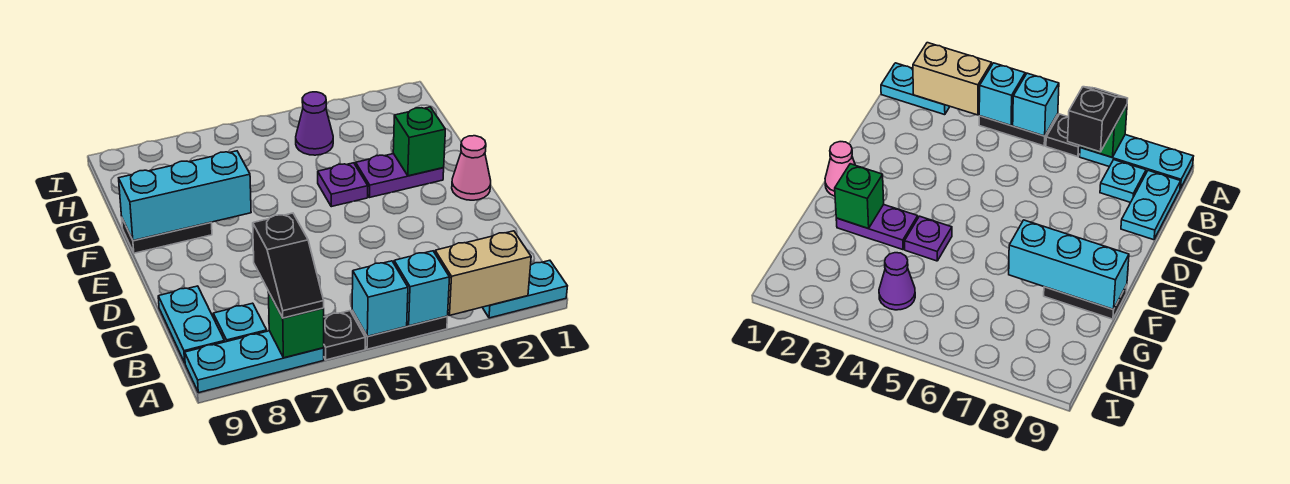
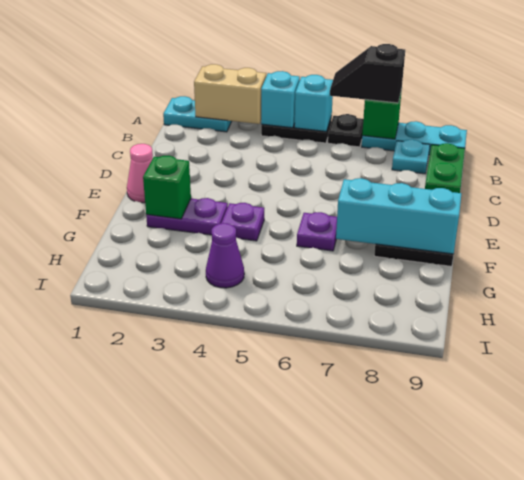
black slope A7:B7 level 3 top B -> black slope A6:A7 level 3 top 7
cyan plate B9:C9 level 1 -> green plate B9:C9 level 1
none -> purple plate F6 level 1

